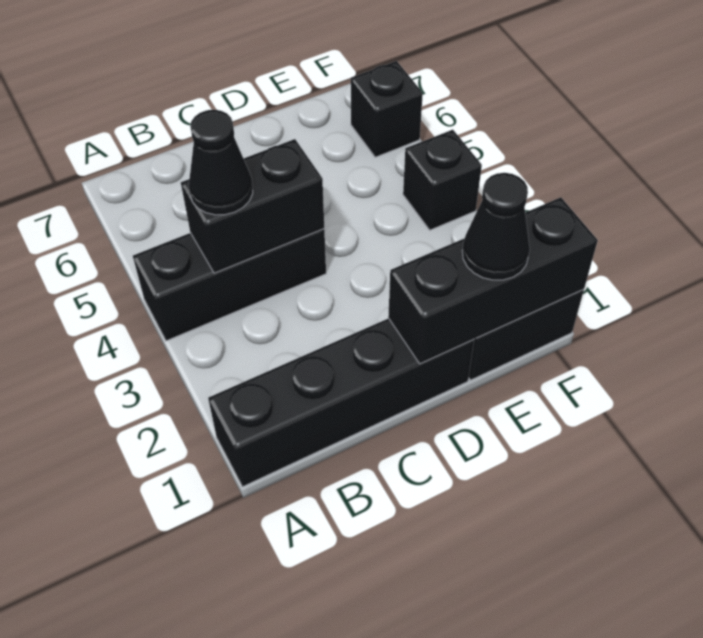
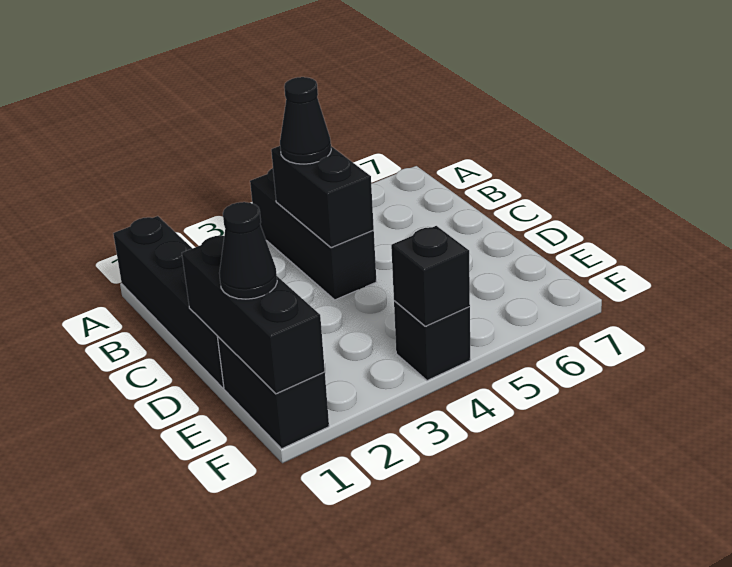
black brick F6 level 1 -> black brick F4 level 2

